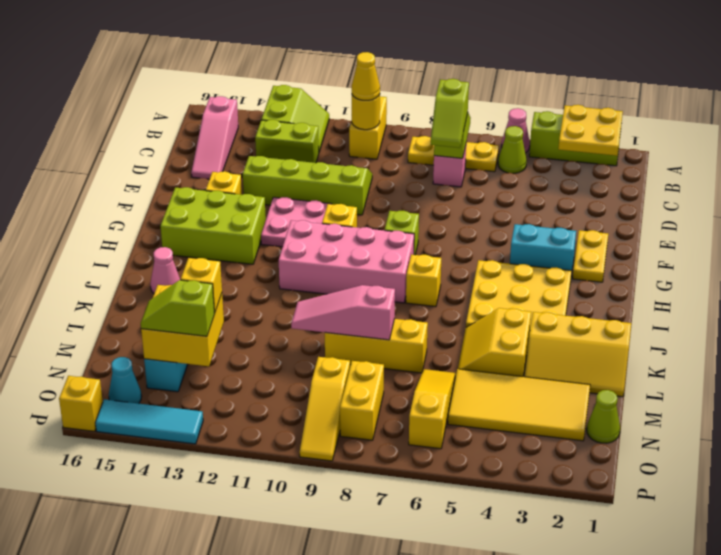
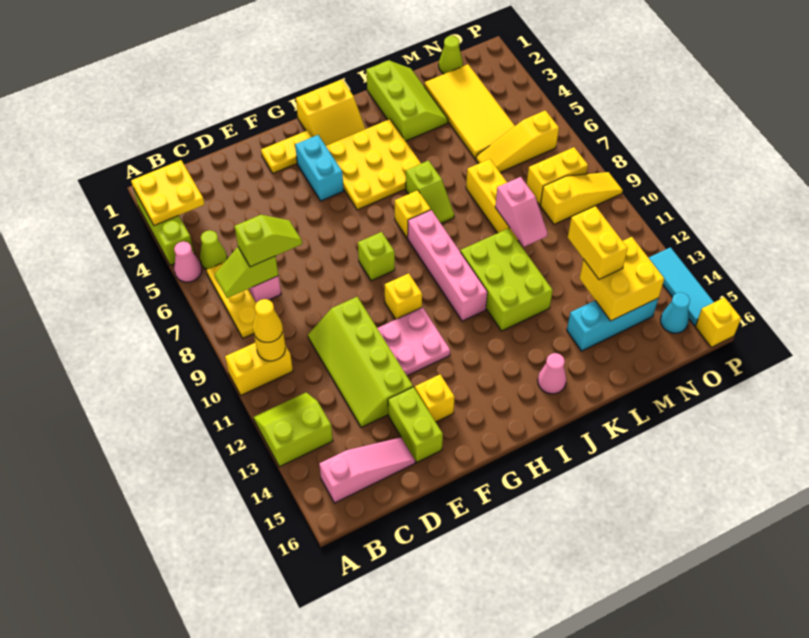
lime brick C12:C13 level 1 -> lime brick E14:E15 level 1
lime brick G13:H15 level 1 -> lime brick J10:K12 level 1
pink brick H8:I11 level 1 -> pink brick I8:I11 level 1
yellow slope K1:L3 level 1 top K -> lime slope K1:L3 level 1 top K
yellow slope K4:L5 level 1 top 4 -> yellow slope H1:I2 level 1 top 1
pink slope L8:L10 level 2 top 8 -> pink slope L9:L10 level 2 top 9
yellow brick M13 level 3 -> yellow brick M12:M13 level 3
lime slope N13:N14 level 3 top 13 -> lime slope J6:J7 level 1 top 6

